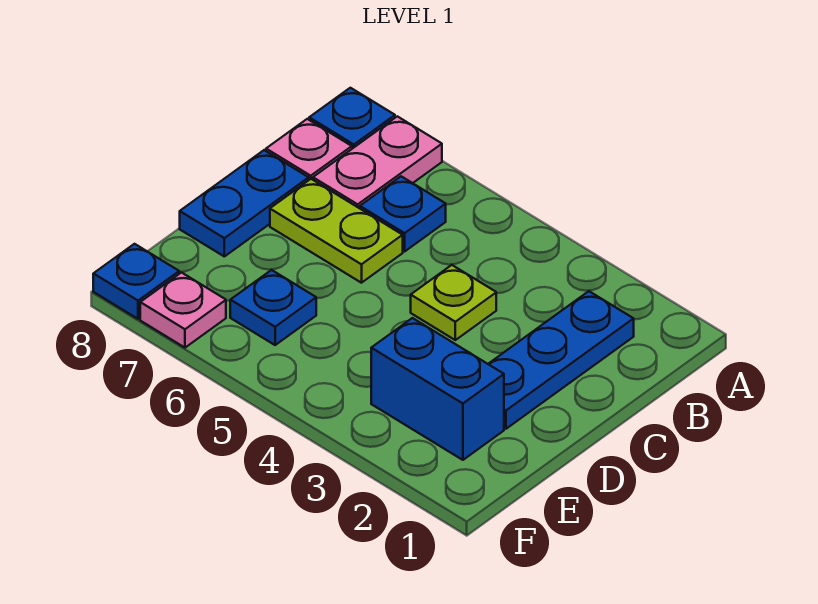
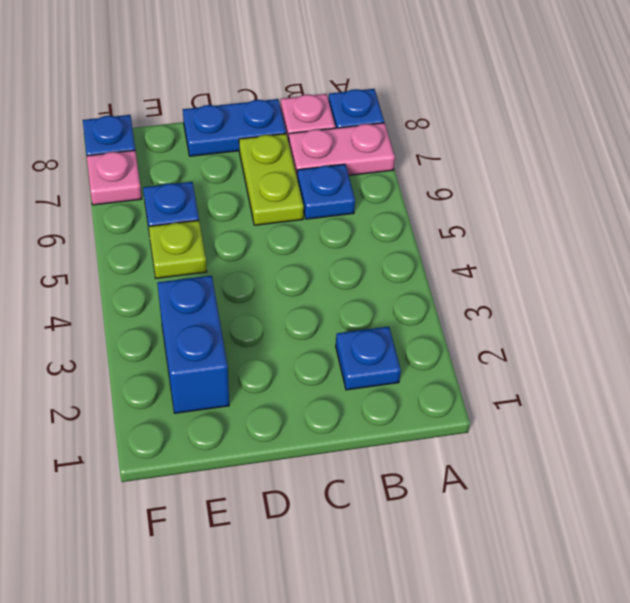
blue plate B2:D2 level 1 -> blue plate B2 level 1
lime plate C4 level 1 -> lime plate E5 level 1

